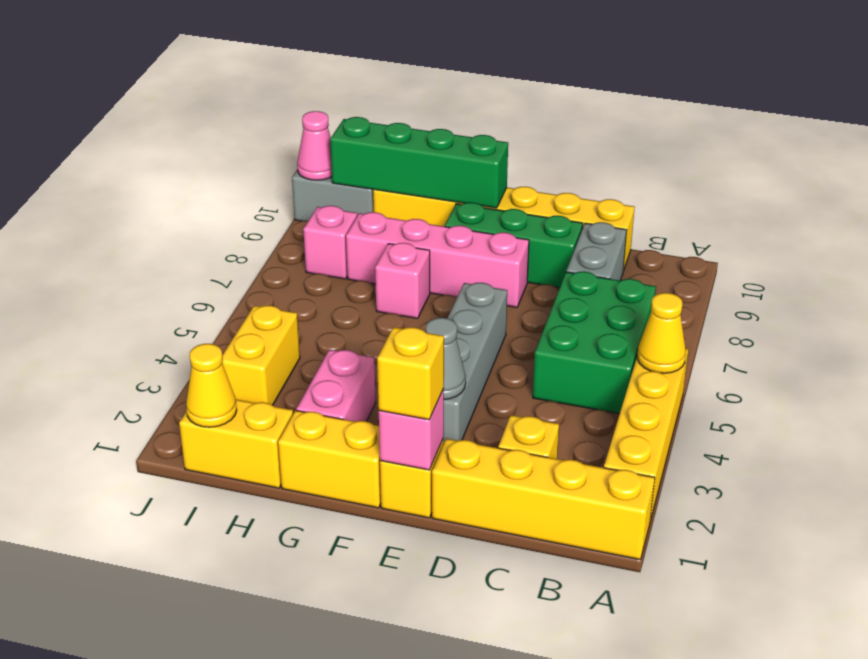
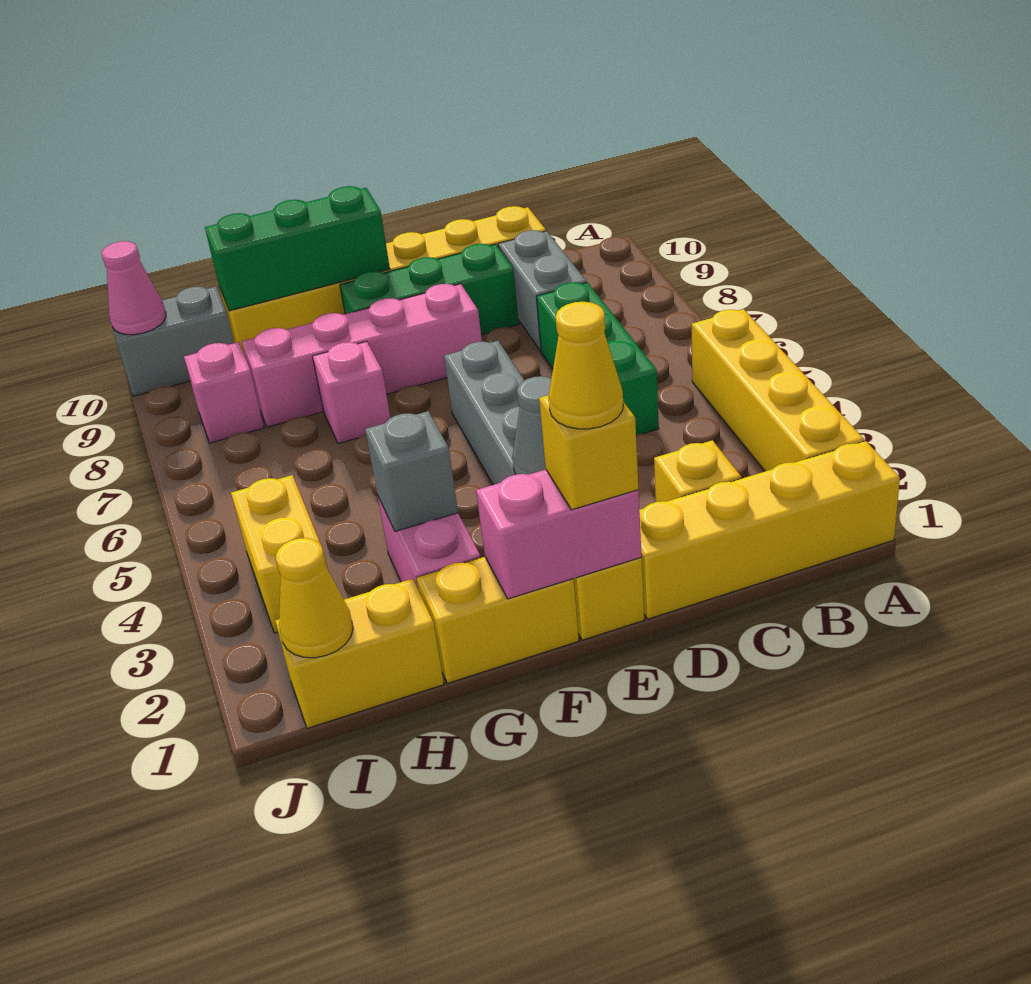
yellow cone A5 level 2 -> yellow cone E1 level 4
green brick B5:C7 level 1 -> green brick C5:C7 level 1
pink brick E1 level 2 -> pink brick E1:F1 level 2
green brick F10:I10 level 2 -> green brick F10:H10 level 2
none -> grey brick G3 level 2

